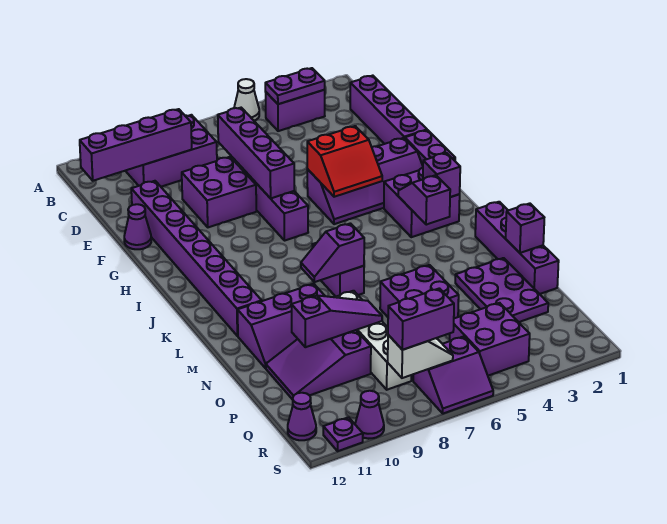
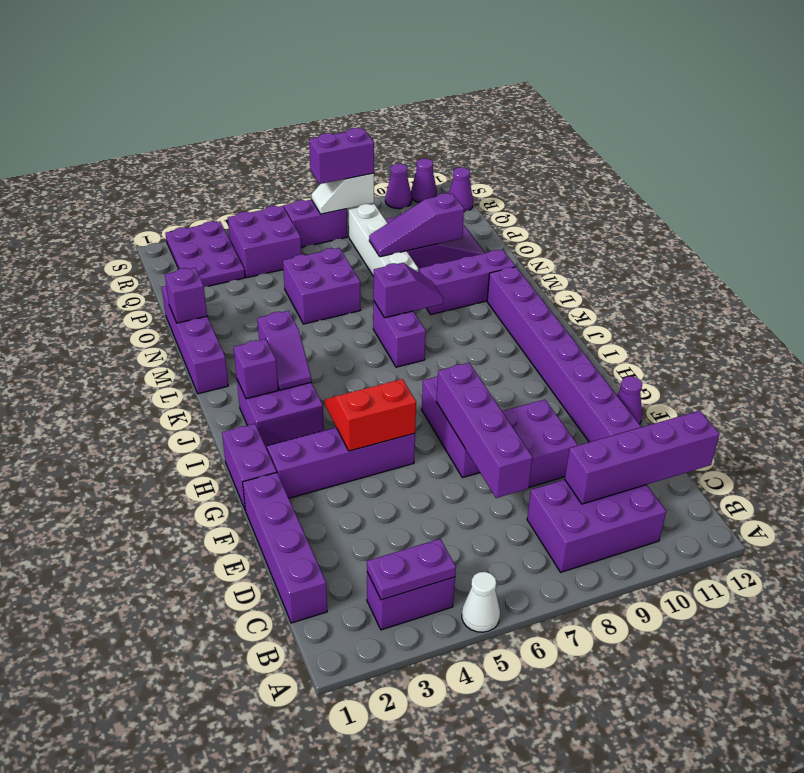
purple plate N2:P3 level 1 -> purple plate Q2:S3 level 1
purple plate S11 level 1 -> purple cone S11 level 1

